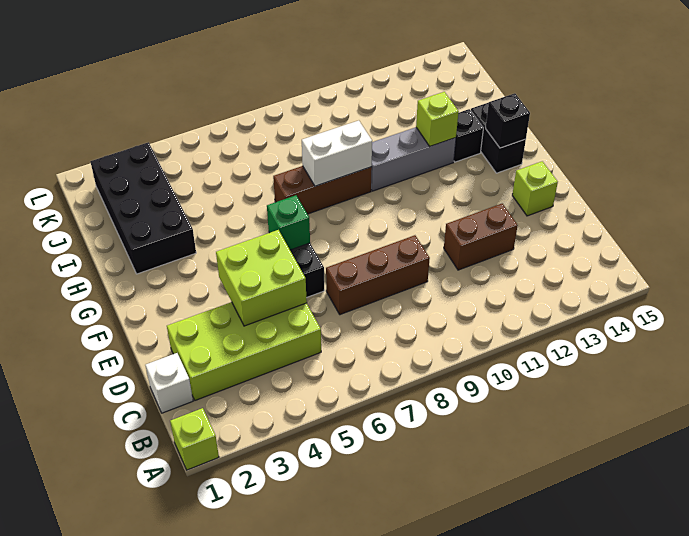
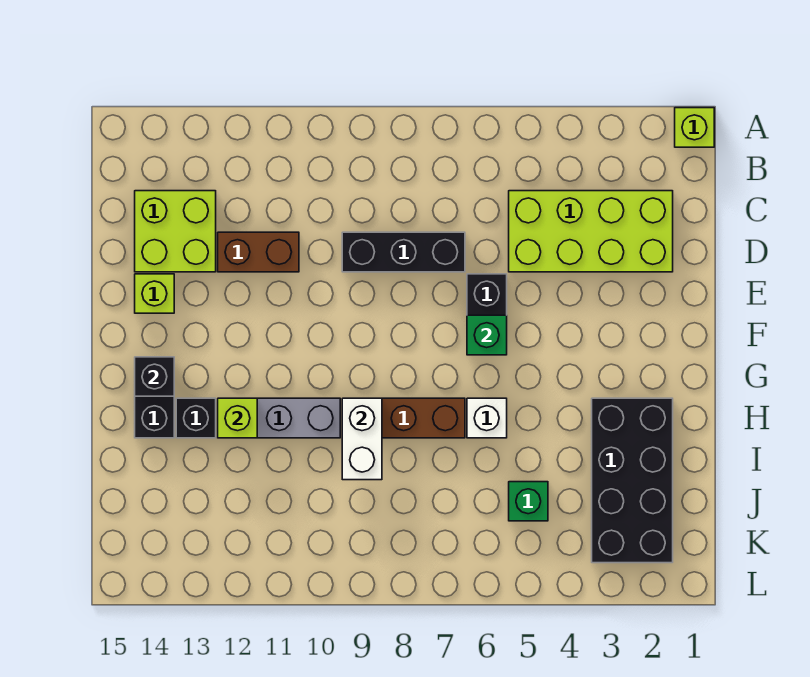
white brick C1 level 1 -> white brick H6 level 1
lime brick D4:E5 level 2 -> lime brick C13:D14 level 1
brown brick D7:D9 level 1 -> black brick D7:D9 level 1
white brick H8:H9 level 2 -> white brick H9:I9 level 2
none -> green brick J5 level 1

